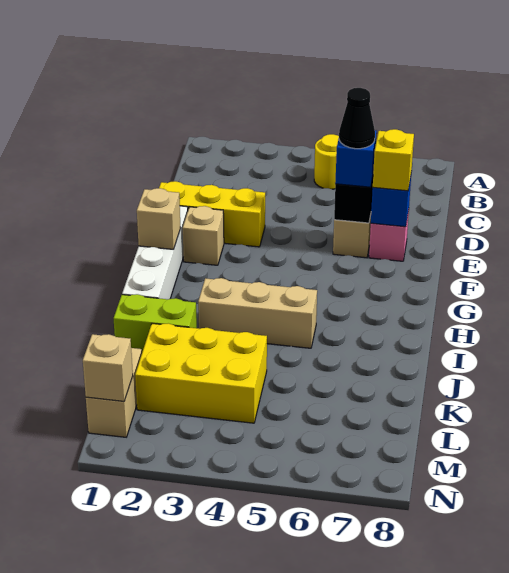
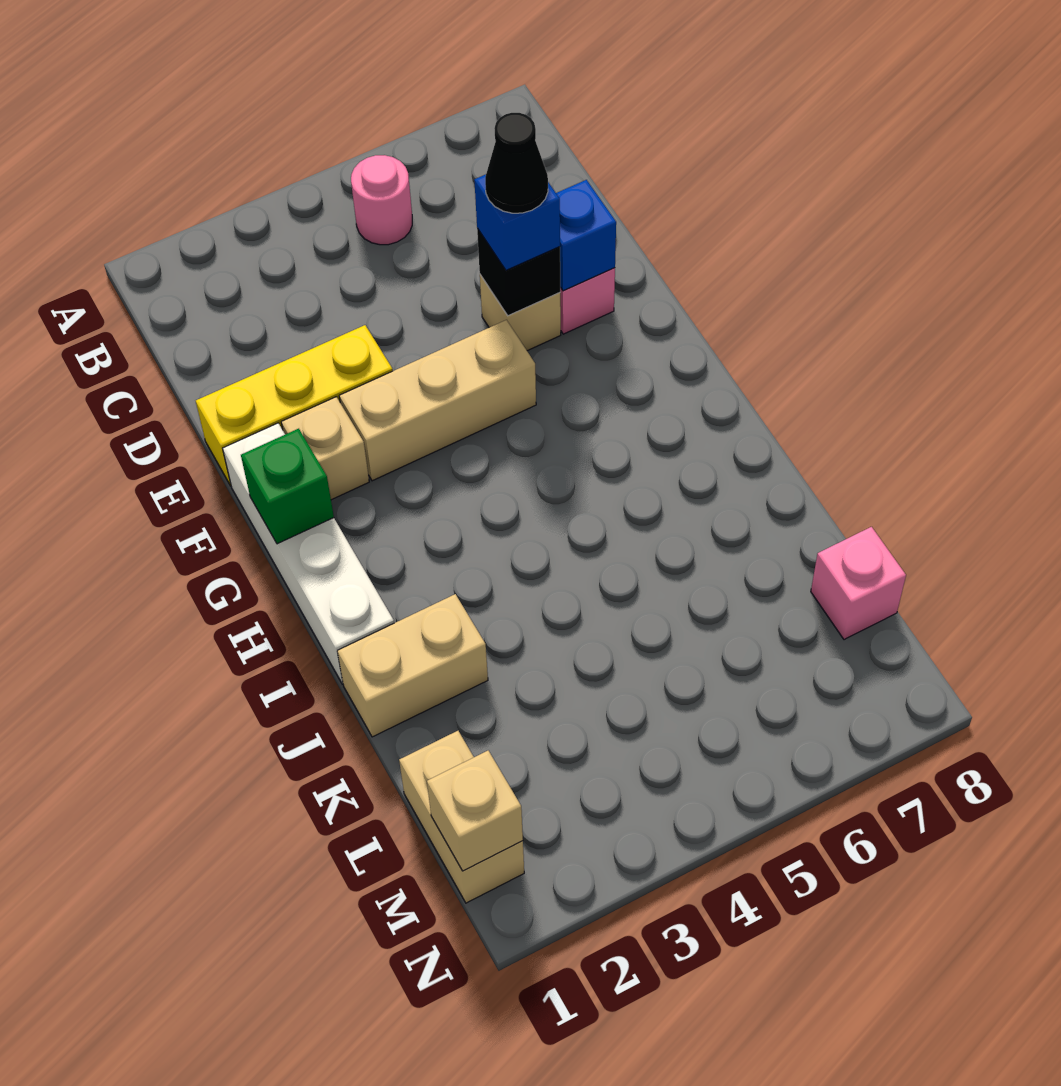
yellow round brick B5 level 1 -> pink round brick B5 level 1
yellow brick E7 level 3 -> none
tan brick G1 level 2 -> green brick G1 level 2
tan brick I3:I5 level 1 -> tan brick F3:F5 level 1
lime brick J1:J2 level 1 -> tan brick J1:J2 level 1
yellow brick K2:L4 level 1 -> none
none -> pink brick L8 level 1

